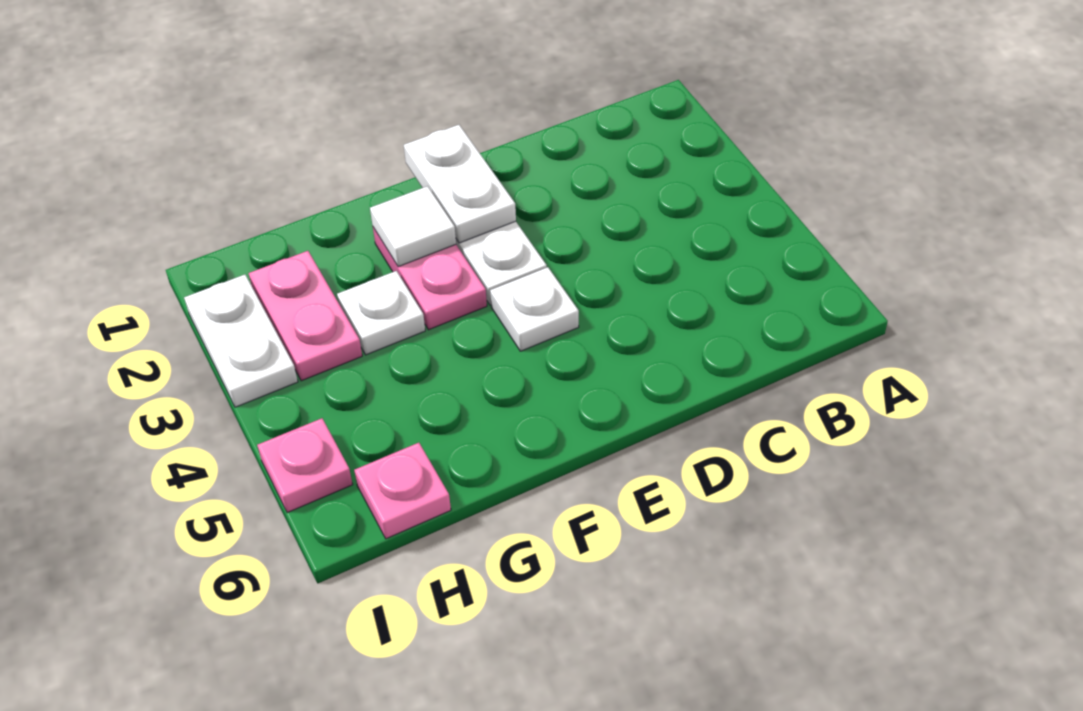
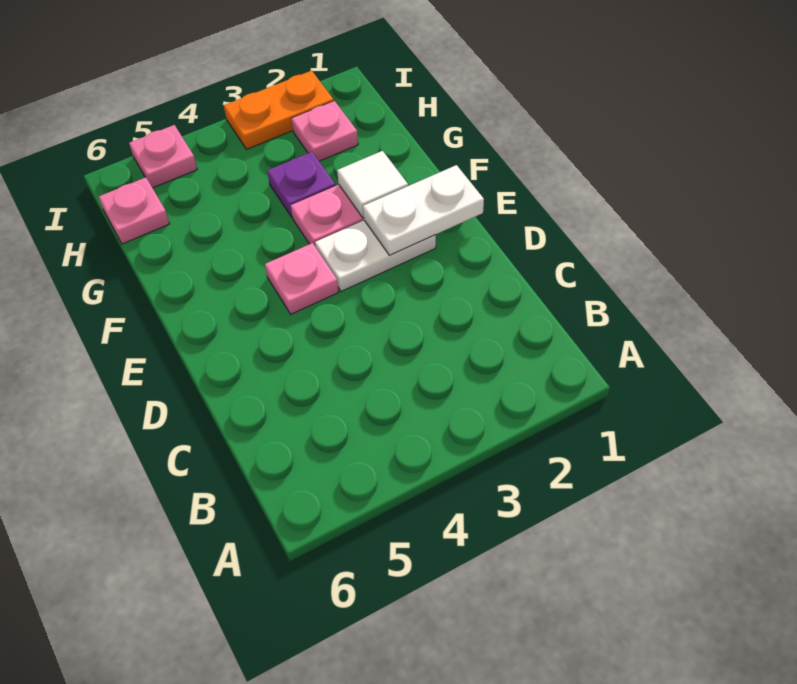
white plate E4 level 1 -> pink plate E4 level 1
white plate G3 level 1 -> purple plate G3 level 1
pink plate H2:H3 level 1 -> pink plate H2 level 1
white plate I2:I3 level 1 -> orange plate I2:I3 level 1

